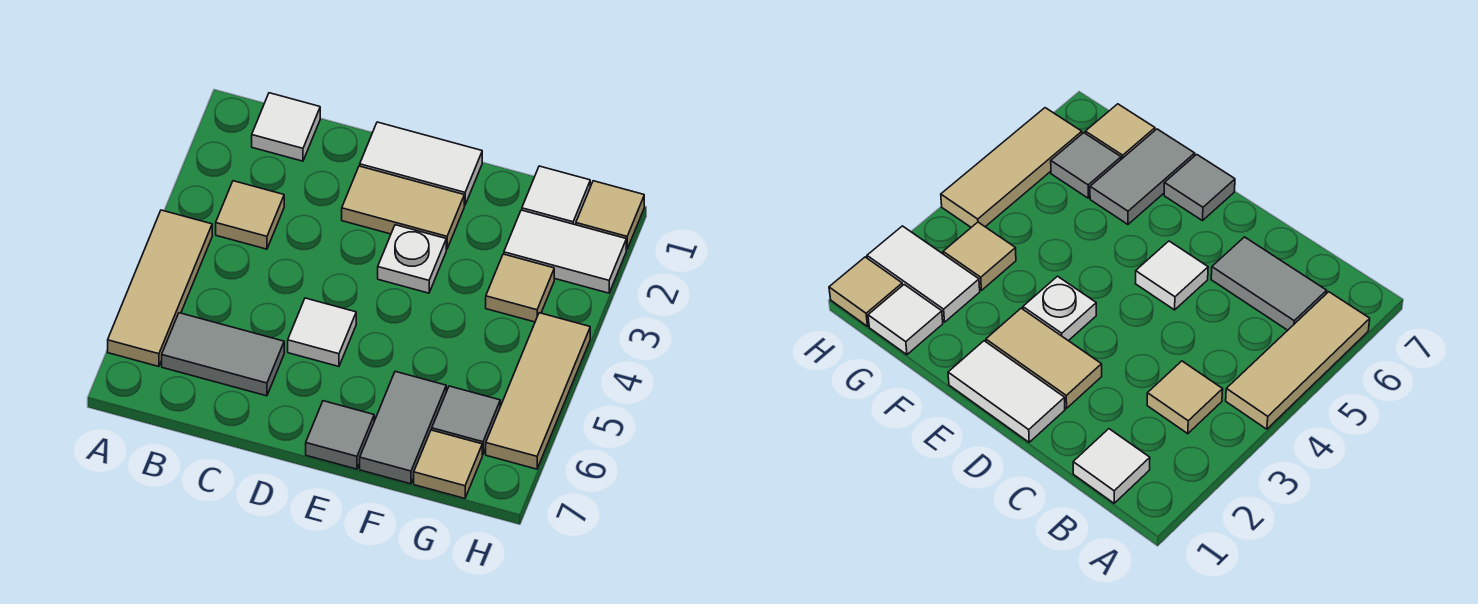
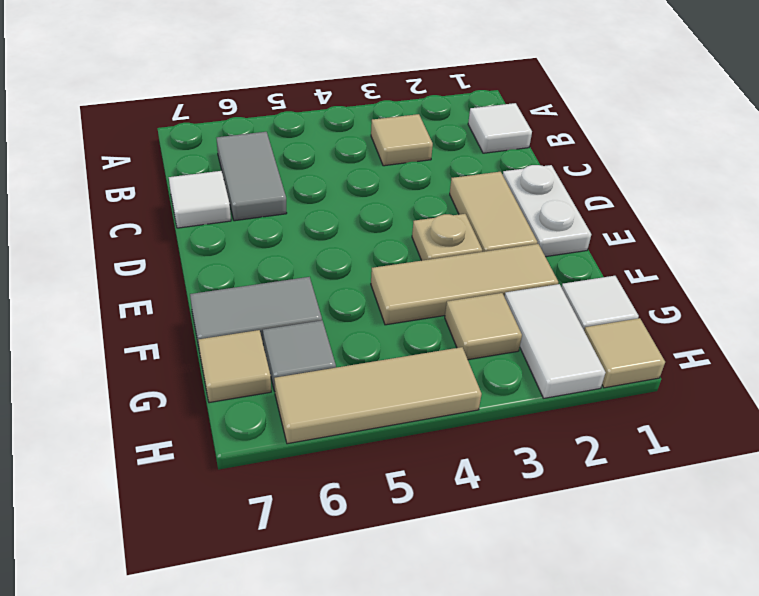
tan tile A4:A6 level 1 -> tan tile F2:F4 level 1
white tile D1:E1 level 1 -> white plate D1:E1 level 1
white tile D5 level 1 -> white tile C7 level 1
white plate E3 level 1 -> tan plate E3 level 1
grey tile E7 level 1 -> none

